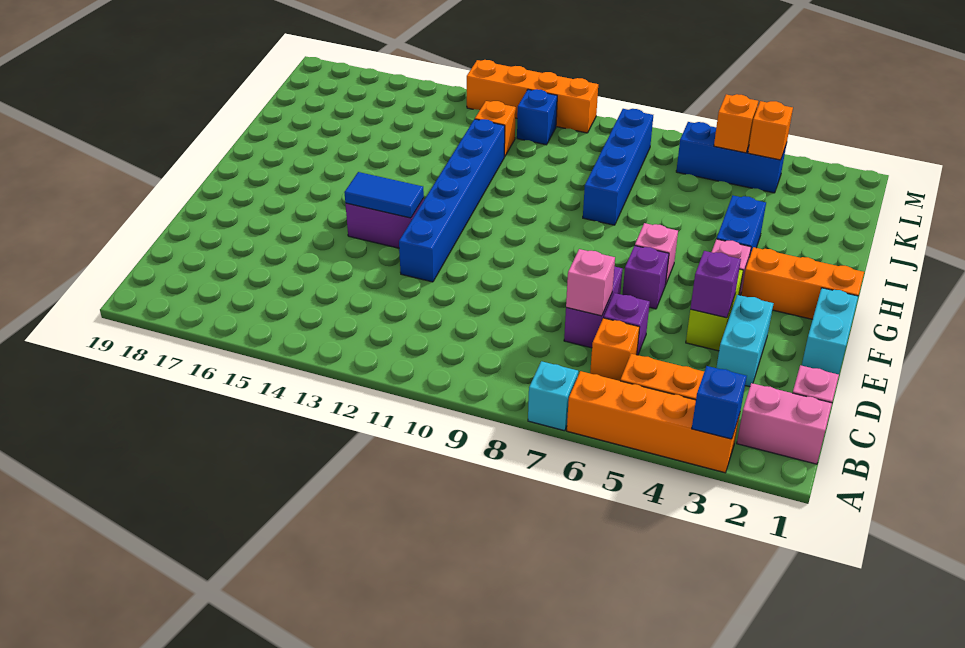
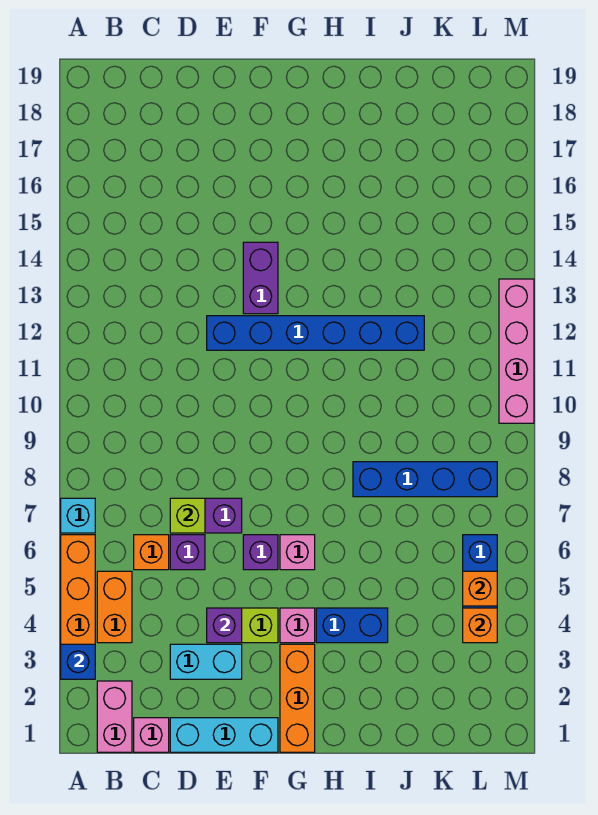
pink brick D7 level 2 -> lime brick D7 level 2
cyan brick E1:F1 level 1 -> cyan brick D1:F1 level 1
blue tile F13:F14 level 2 -> none
orange brick K12 level 1 -> none
blue brick L11 level 1 -> none
orange brick M10:M13 level 1 -> pink brick M10:M13 level 1

